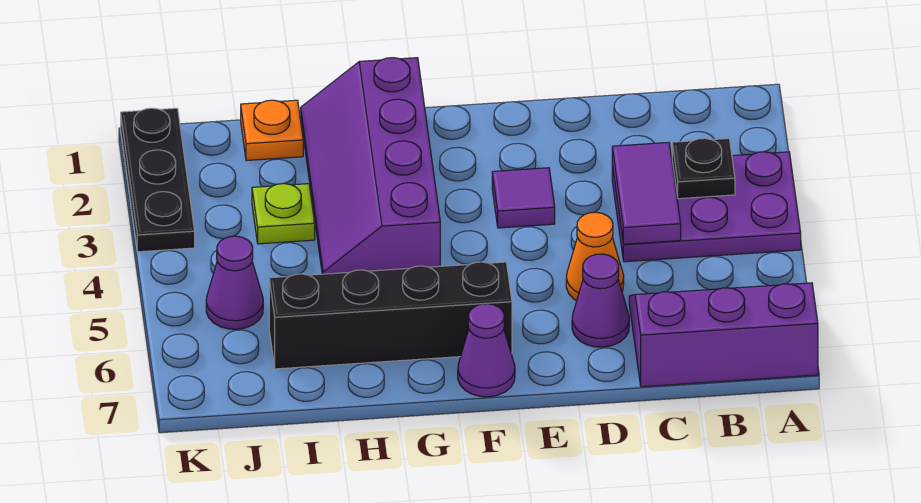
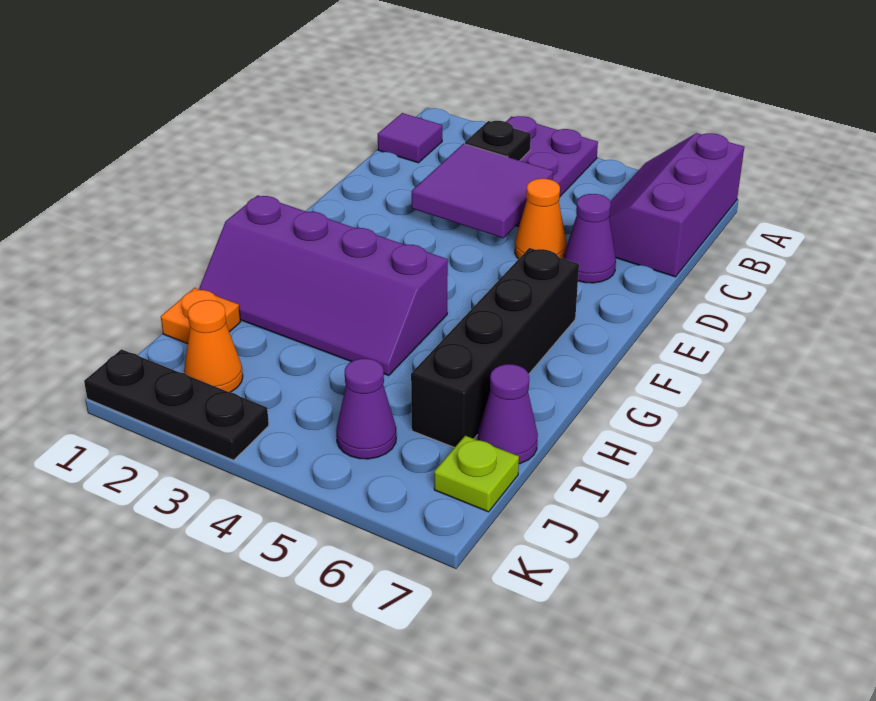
purple tile C3:C4 level 2 -> purple tile C3:D4 level 2
purple tile E3 level 1 -> purple tile B1 level 1
purple cone F7 level 1 -> purple cone I7 level 1
lime plate I3 level 1 -> lime plate J7 level 1
none -> orange cone J2 level 1

